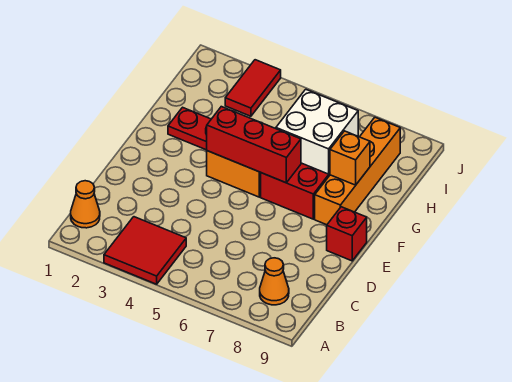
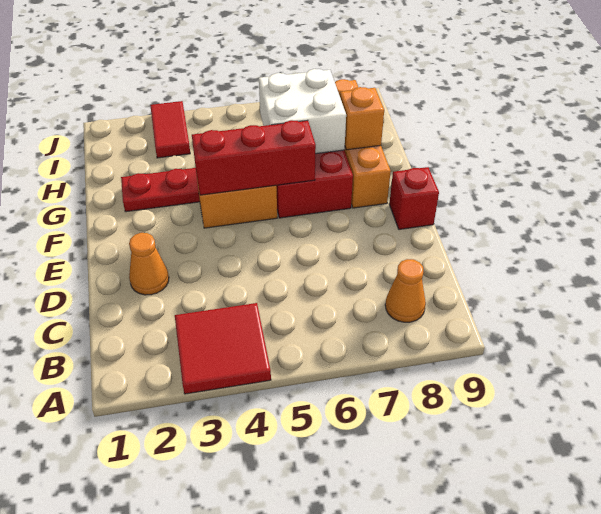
orange cone B1 level 1 -> orange cone D2 level 1

